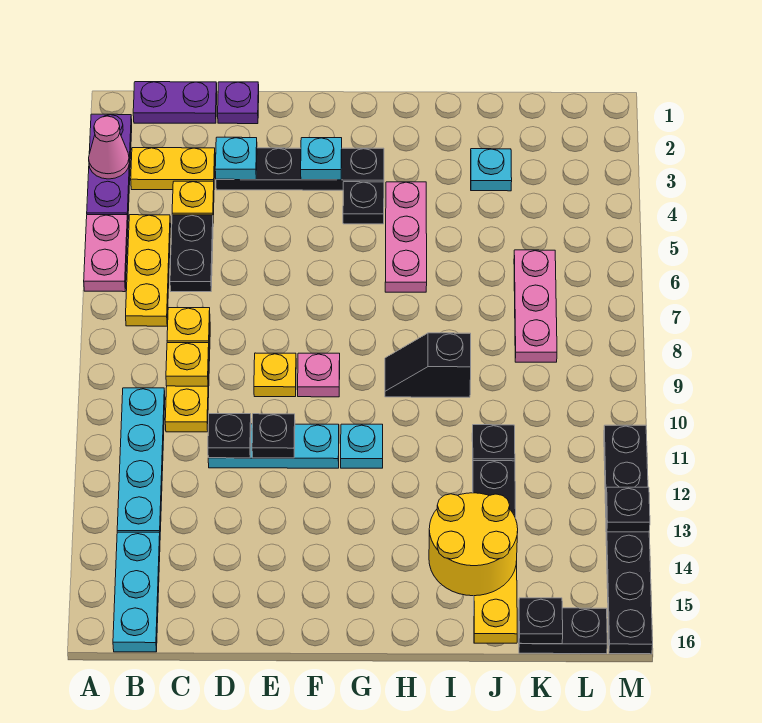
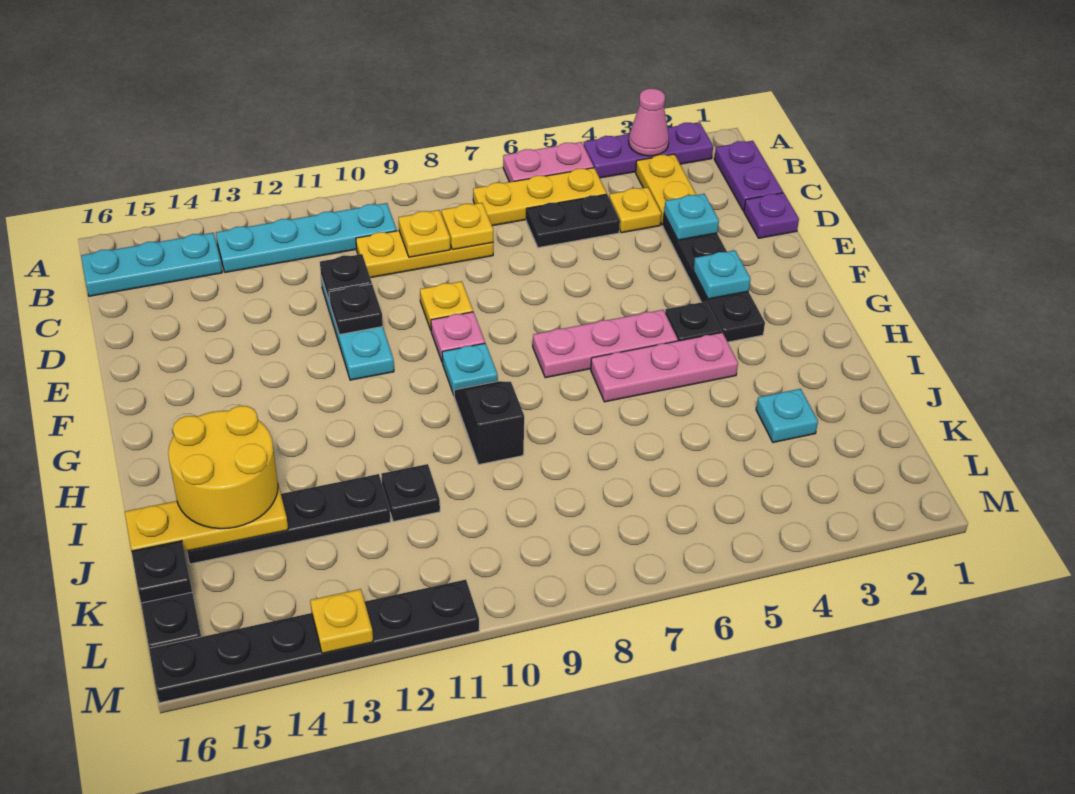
cyan plate G11 level 1 -> cyan plate G9 level 1
pink plate K6:K8 level 1 -> pink plate G5:G7 level 1
black plate M13 level 2 -> yellow plate M13 level 2

